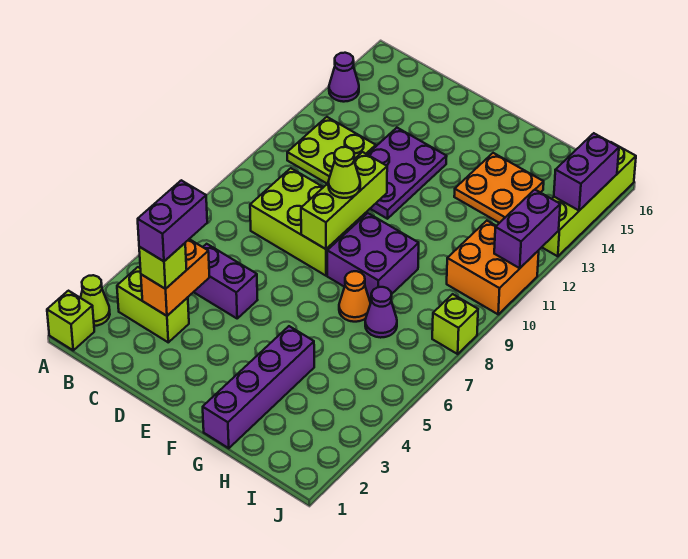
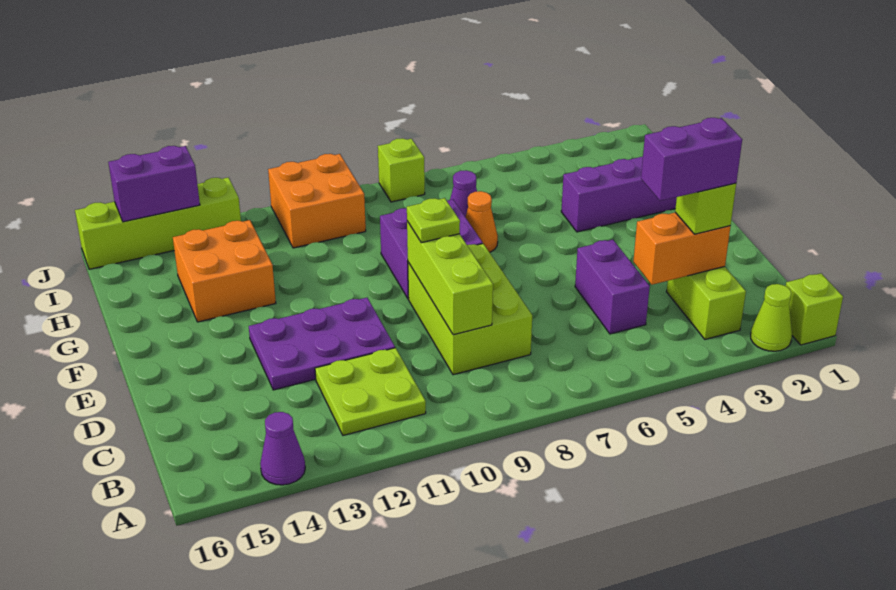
lime brick E8:E10 level 2 -> lime brick C9:E9 level 2
lime cone E9 level 3 -> lime plate E9 level 3
orange plate G13:H14 level 1 -> orange brick G13:H14 level 1
purple brick J11:J12 level 2 -> none

